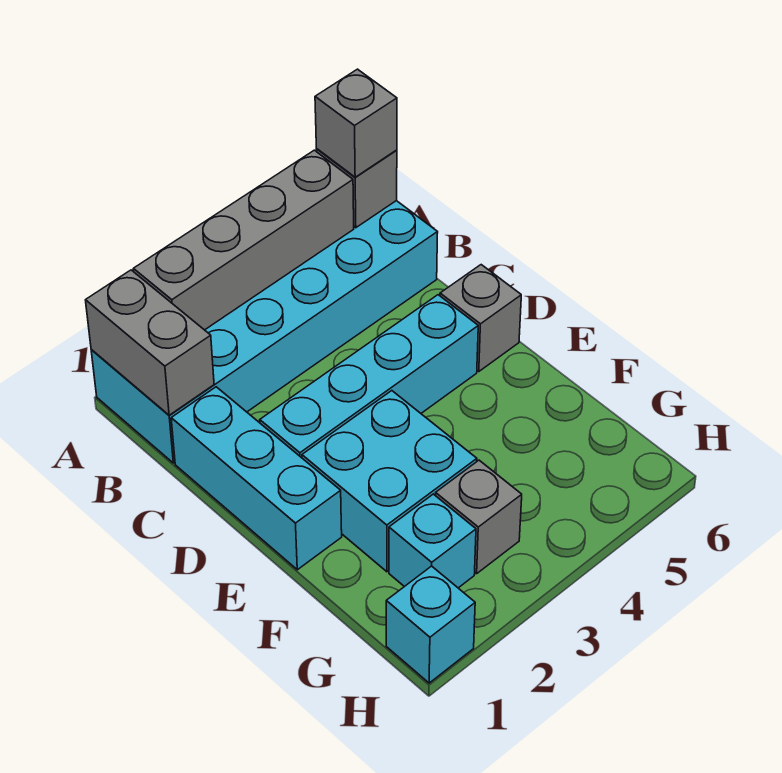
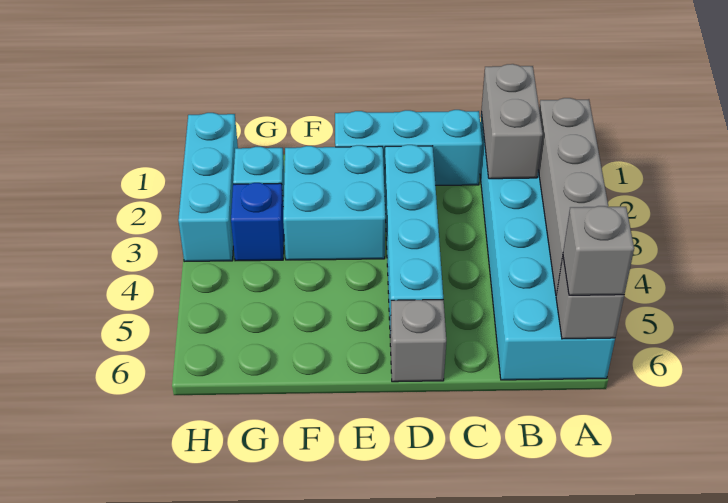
grey brick A1:B1 level 2 -> grey brick B1:B2 level 2
grey brick G3 level 1 -> blue brick G3 level 1
cyan brick H1 level 1 -> cyan brick H1:H3 level 1

